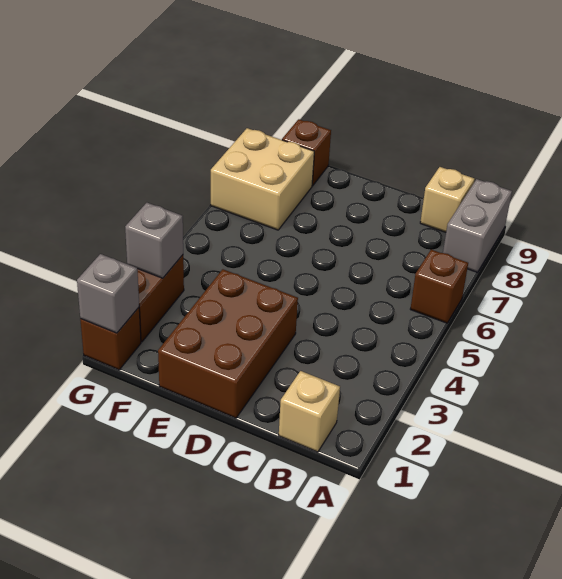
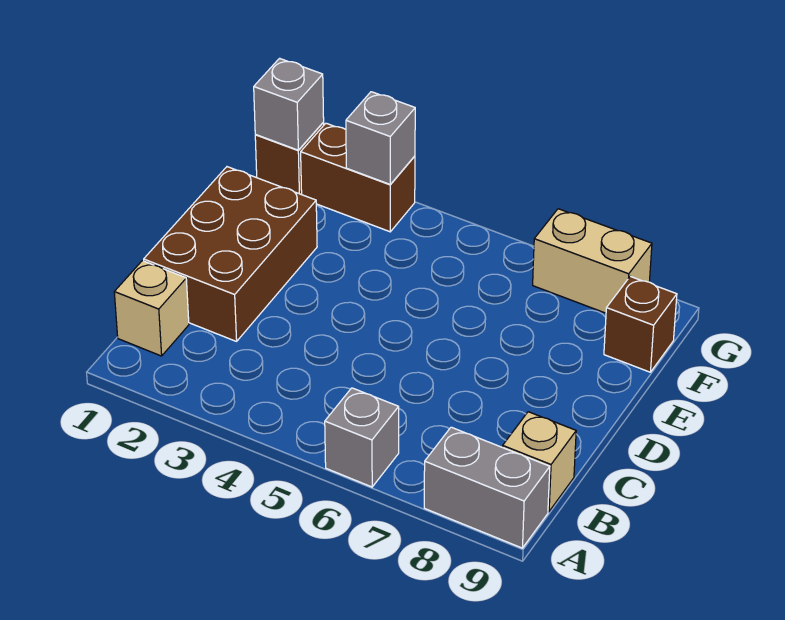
brown brick A6 level 1 -> grey brick A6 level 1
brown brick D1:E3 level 1 -> brown brick C1:E2 level 1
tan brick F7:G8 level 1 -> tan brick G7:G8 level 1

